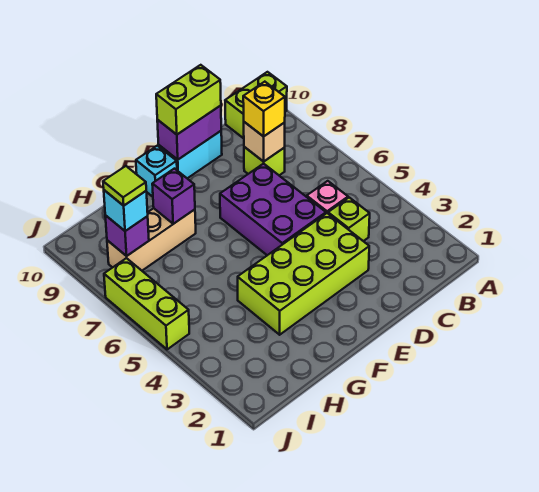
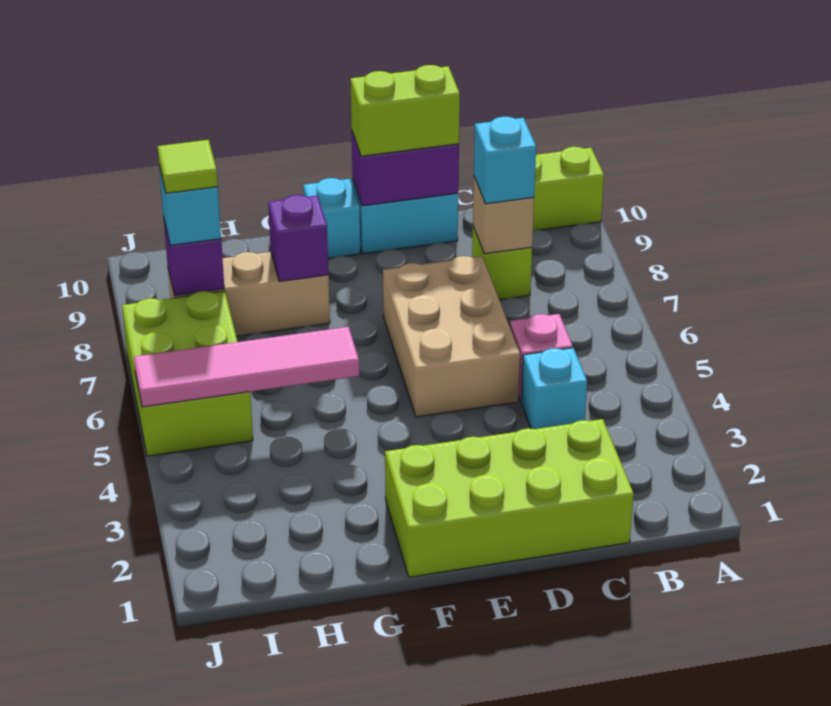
lime brick C4 level 1 -> cyan brick C4 level 1
yellow brick C8 level 3 -> cyan brick C8 level 3
lime brick D3:G4 level 1 -> lime brick C1:F2 level 1
purple brick D5:E7 level 1 -> tan brick D5:E7 level 1
none -> pink tile G5:J5 level 2
lime brick J5:J7 level 1 -> lime brick I5:J7 level 1

